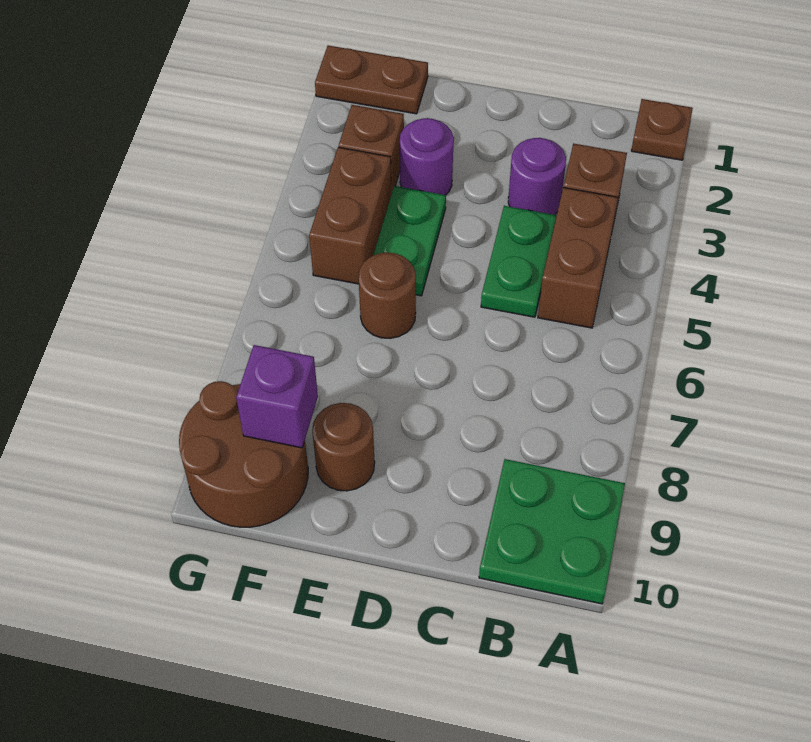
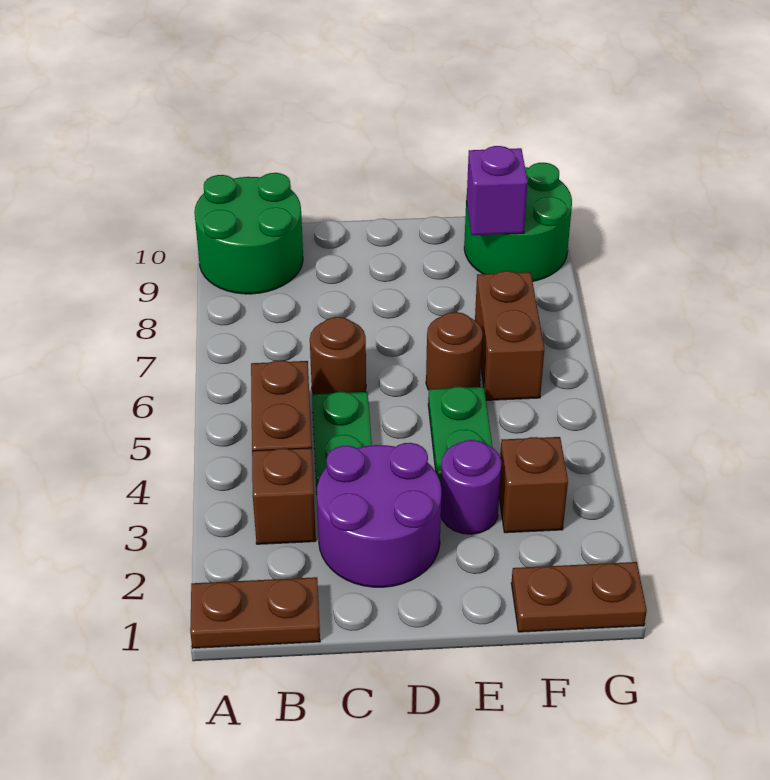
brown plate A1 level 1 -> brown plate A1:B1 level 1
green plate A9:B10 level 1 -> green round brick A9:B10 level 1
purple round brick C3 level 1 -> purple round brick C2:D3 level 1
brown round brick E9 level 1 -> brown round brick C6 level 1
brown brick F4:F5 level 1 -> brown brick F6:F7 level 1
brown round brick F9:G10 level 1 -> green round brick F9:G10 level 1

